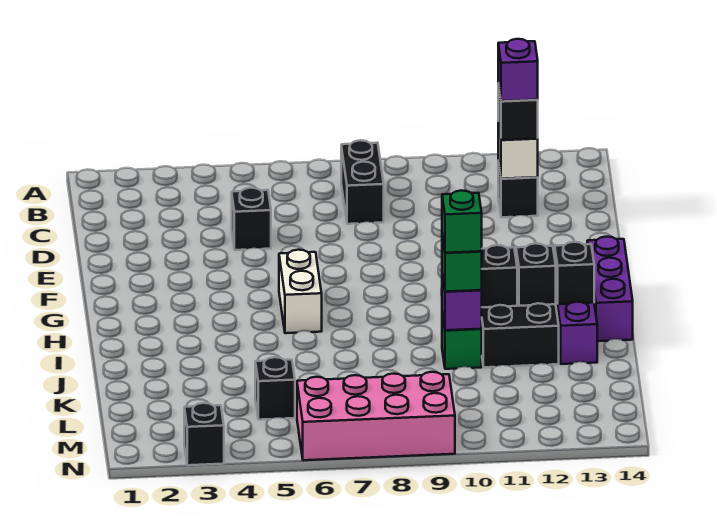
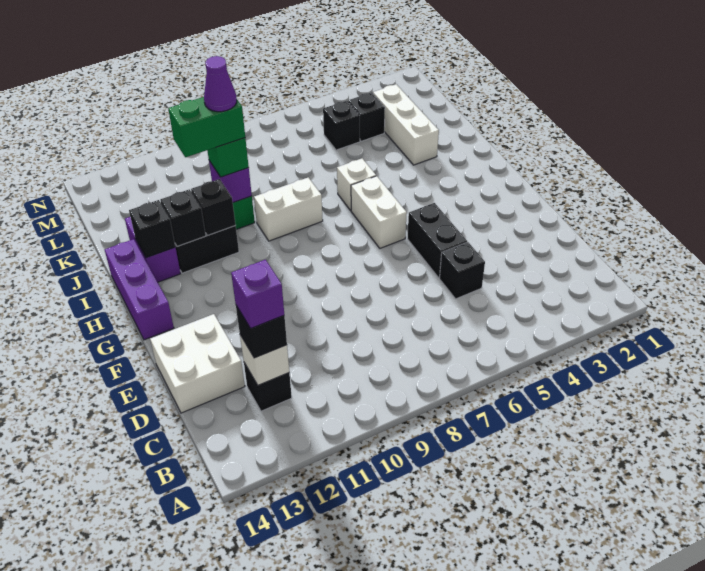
black brick B8:C8 level 1 -> black brick E5:F5 level 1
none -> white brick D13:E14 level 1
none -> white brick I6 level 1
none -> white brick I8:I9 level 1
none -> white brick J3:L3 level 1
green brick J10 level 4 -> green brick J10:J11 level 4
none -> purple cone J10 level 5
pink brick M6:N9 level 1 -> none
black brick N3 level 1 -> black brick L4 level 1

